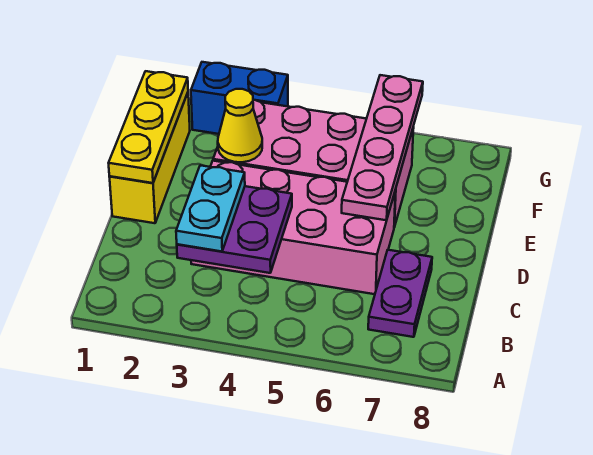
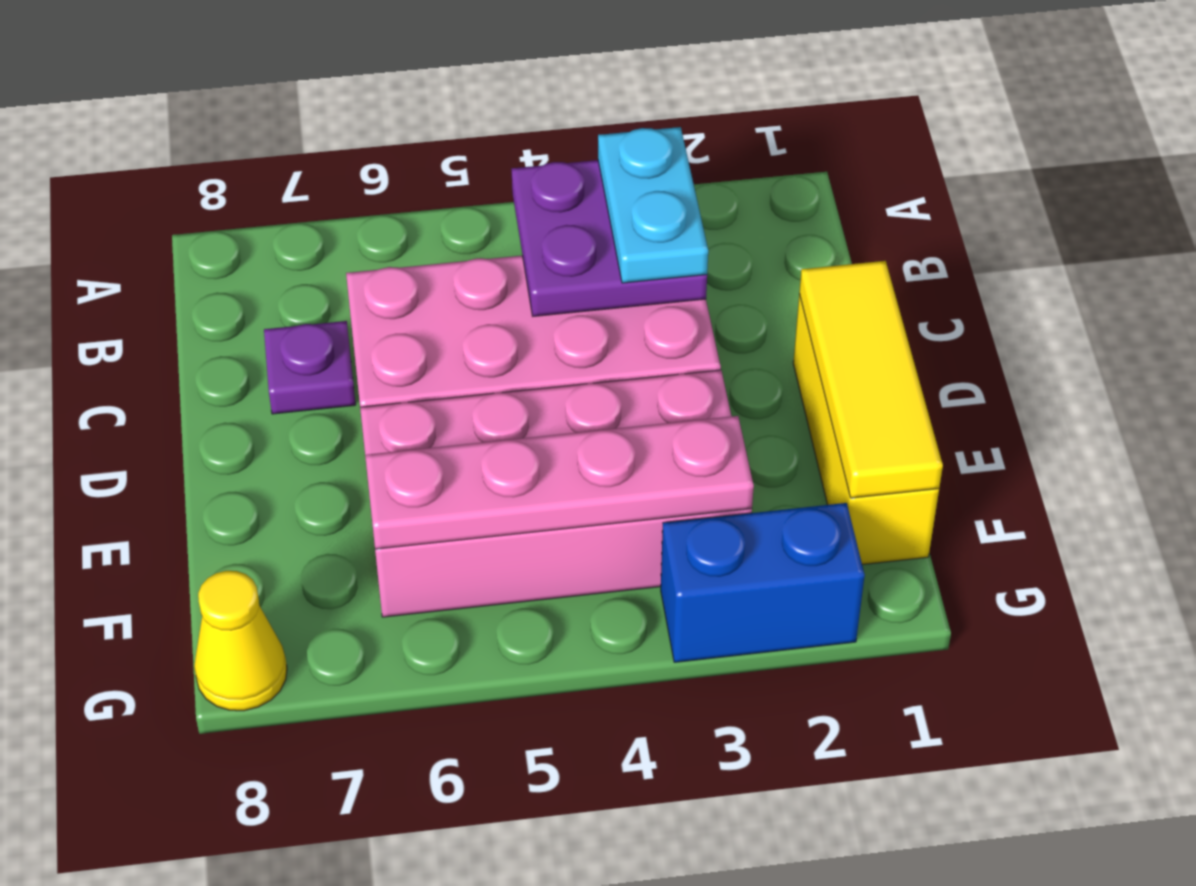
purple plate B7:C7 level 1 -> purple plate C7 level 1
yellow plate D1:F1 level 2 -> yellow tile D1:F1 level 2
pink plate D6:G6 level 2 -> pink plate F3:F6 level 2
yellow cone E3 level 2 -> yellow cone G8 level 1

